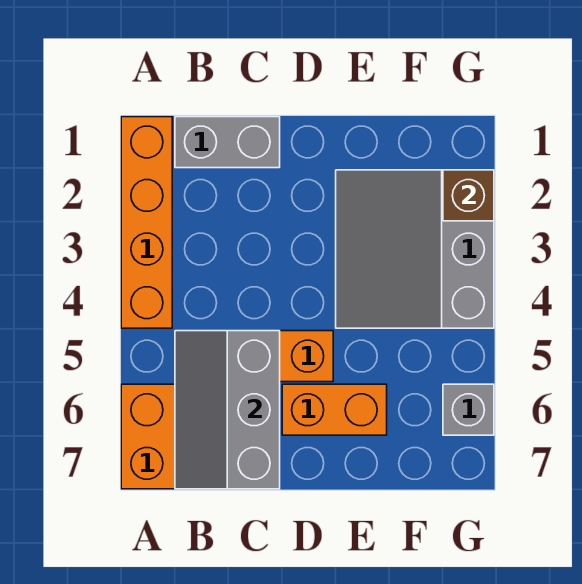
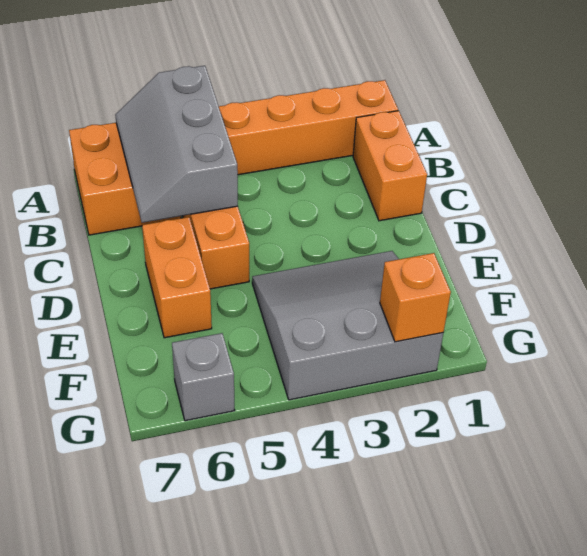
grey brick B1:C1 level 1 -> orange brick B1:C1 level 1
grey slope B5:C7 level 2 top C -> grey slope A5:C6 level 2 top 5
brown brick G2 level 2 -> orange brick G2 level 2

